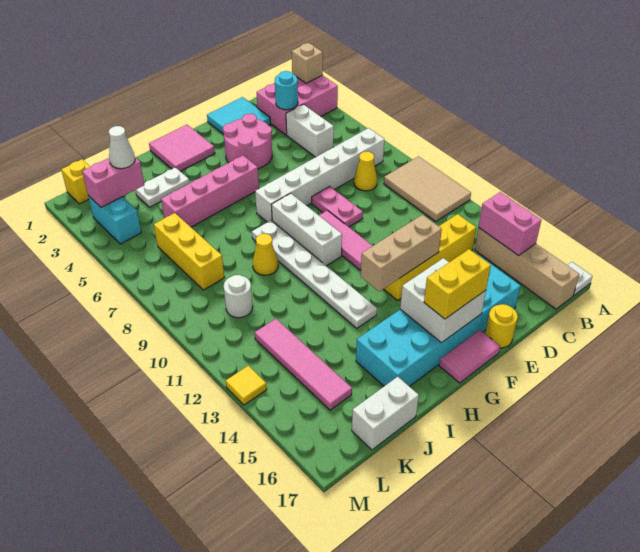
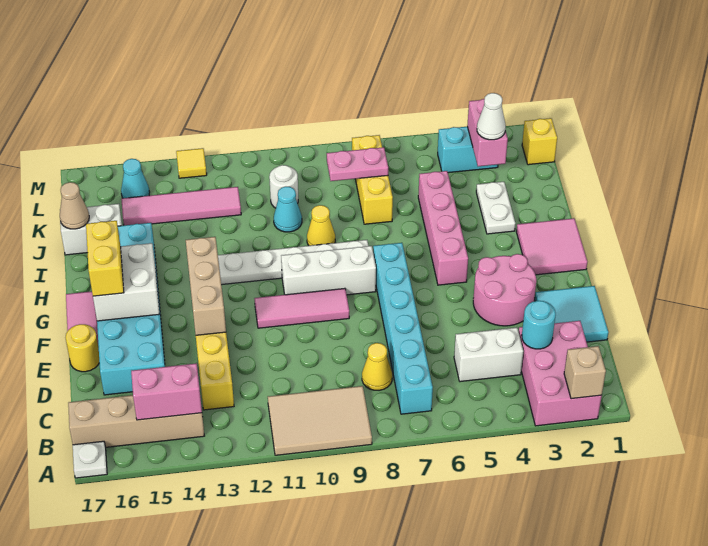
white brick B7:G7 level 1 -> cyan brick B7:G7 level 1
pink plate E8:E9 level 1 -> pink plate K7:K8 level 2
none -> cyan cone J10 level 1
white brick J17:K17 level 1 -> white brick J16:J17 level 1
none -> tan cone J17 level 2
yellow brick K6:K8 level 1 -> yellow brick J7:L7 level 1
none -> cyan cone L15 level 1

